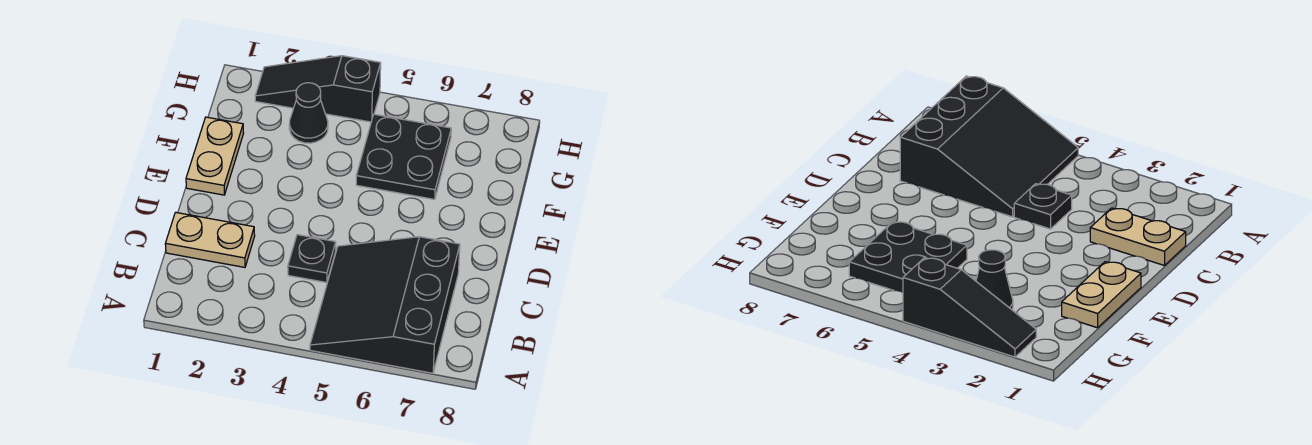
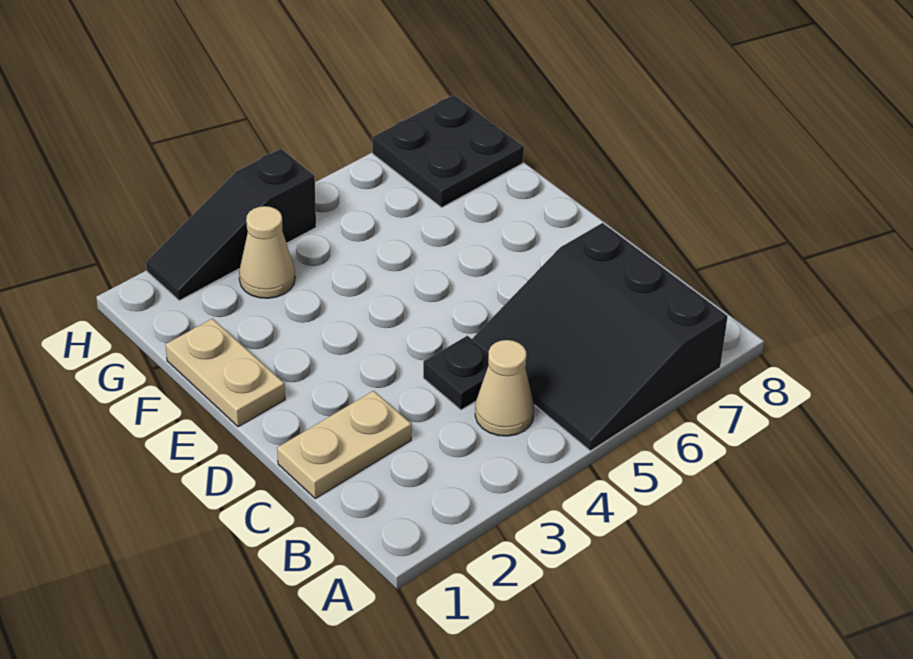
none -> tan cone B4 level 1
black plate F5:G6 level 1 -> black plate G7:H8 level 1
black cone G3 level 1 -> tan cone G3 level 1

